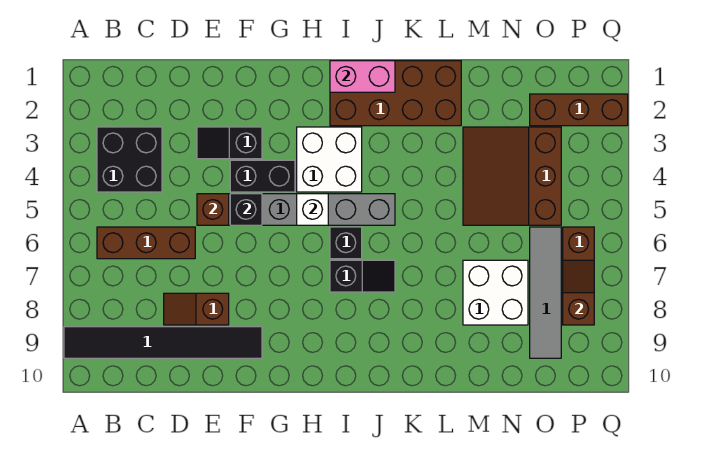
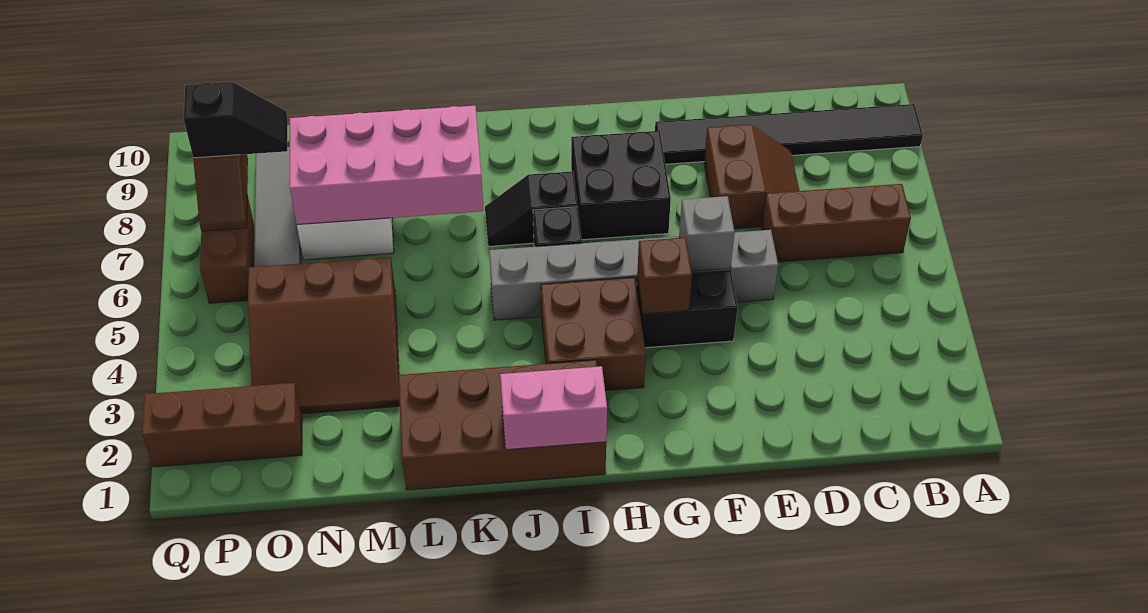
black brick B3:C4 level 1 -> black brick G7:H8 level 1
brown slope D8:E8 level 1 top E -> brown slope D7:E8 level 1 top E
black slope E3:F3 level 1 top F -> black slope O8:P8 level 3 top P
brown brick E5 level 2 -> brown brick G4 level 2
black brick F5 level 2 -> grey brick F5 level 2
white brick H3:I4 level 1 -> brown brick H3:I4 level 1
white brick H5 level 2 -> none
none -> pink brick K7:N8 level 2
brown slope M3:O5 level 1 top O -> brown slope M3:O5 level 1 top 5

